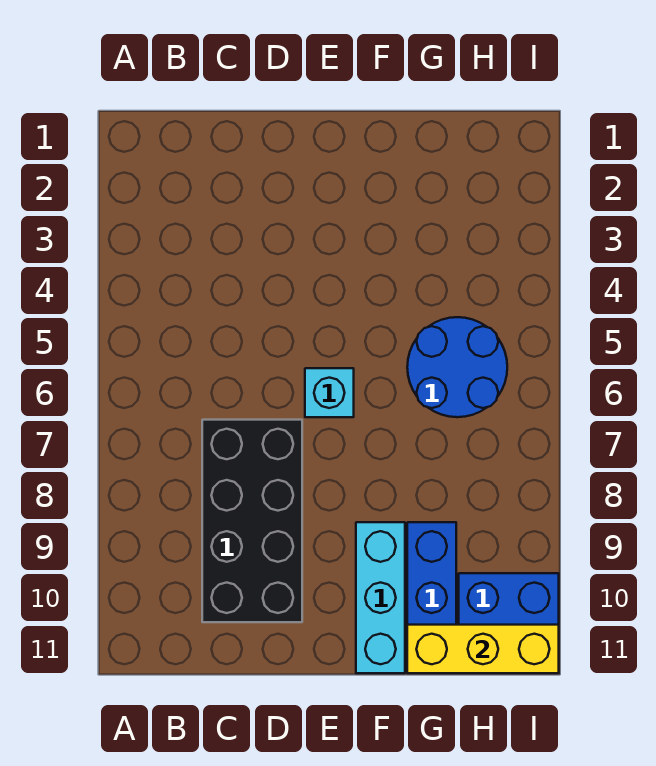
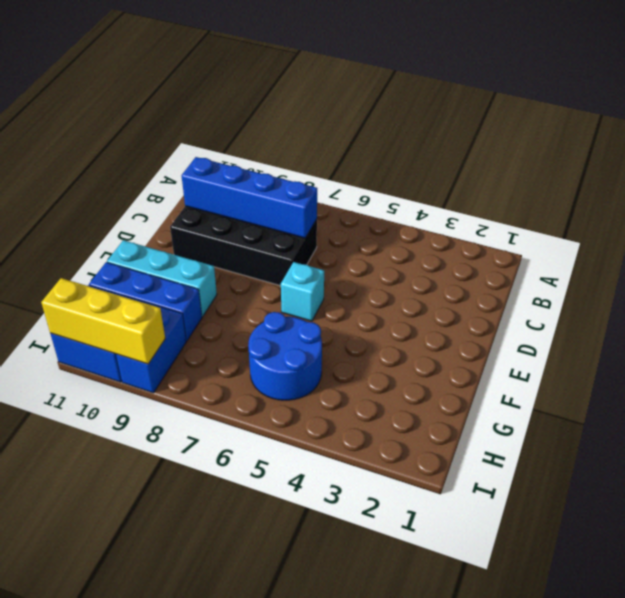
none -> blue brick C7:C10 level 2
yellow brick G11:I11 level 2 -> yellow brick I9:I11 level 2
none -> blue brick H9:I9 level 1

